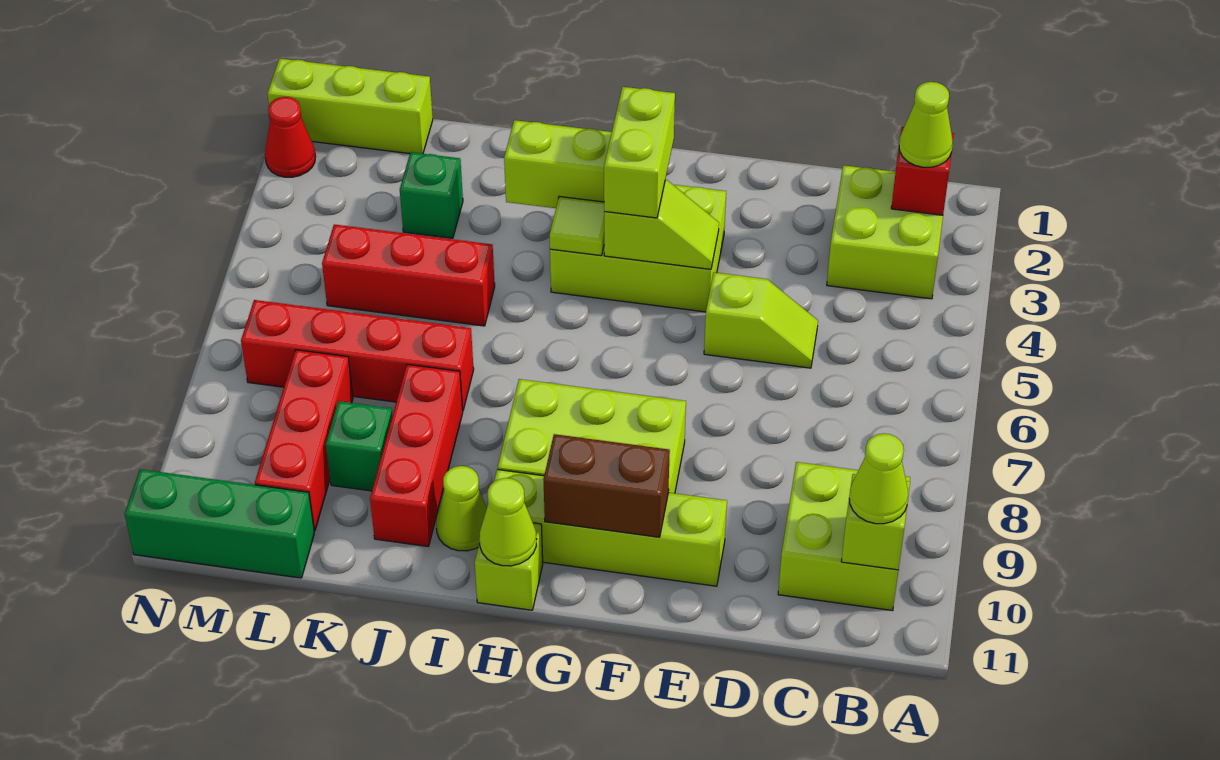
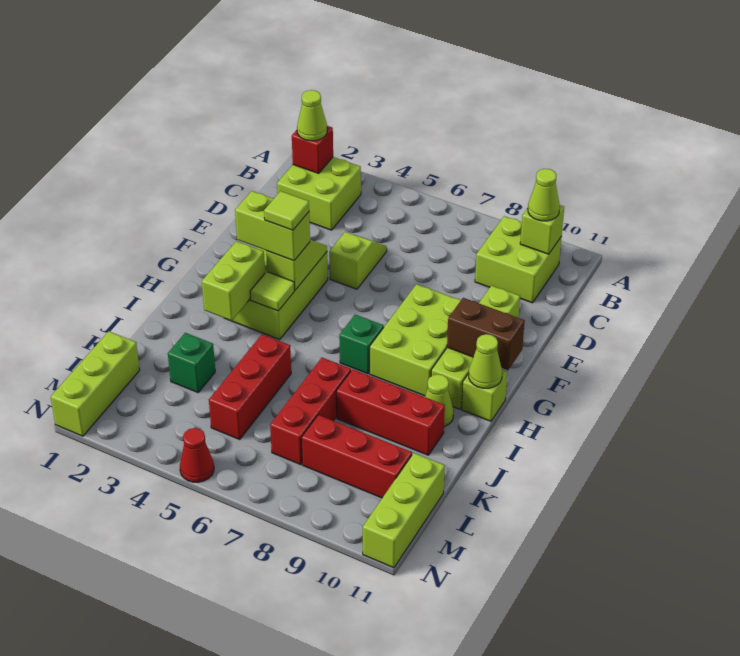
brown brick F10:G10 level 2 -> brown brick G10:G11 level 2
none -> lime tile G4 level 4
red brick J7:M7 level 1 -> red brick J7:L7 level 1
green brick K9 level 1 -> green brick H7 level 1
green brick L11:N11 level 1 -> lime brick L11:N11 level 1
red cone N2 level 1 -> red cone N5 level 1

